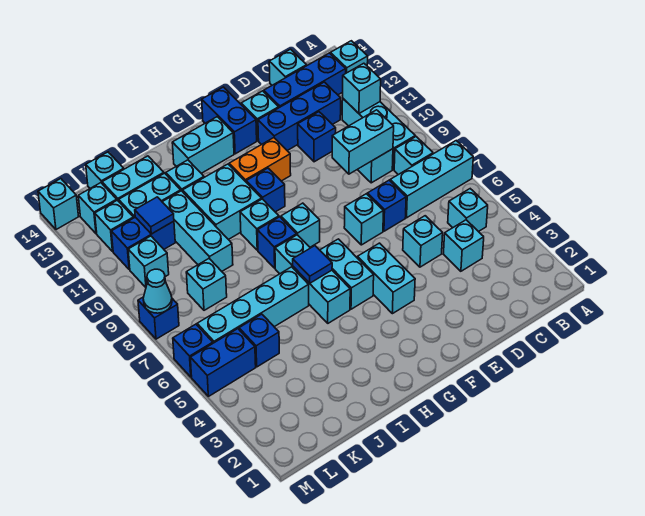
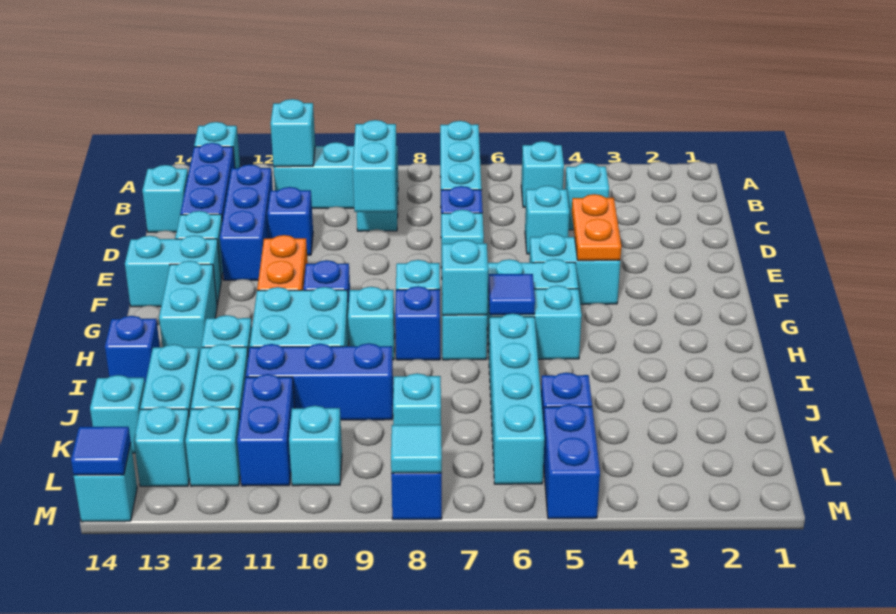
cyan brick B8 level 1 -> cyan brick H7 level 2
none -> orange plate E4:F4 level 2
blue brick F13:F14 level 1 -> cyan brick F13:F14 level 1
cyan brick J9:J11 level 1 -> blue brick J9:J11 level 1
blue tile K11 level 2 -> blue tile M14 level 2
blue brick M6 level 1 -> blue brick I14 level 1
cyan cone M8 level 2 -> cyan tile M8 level 2

